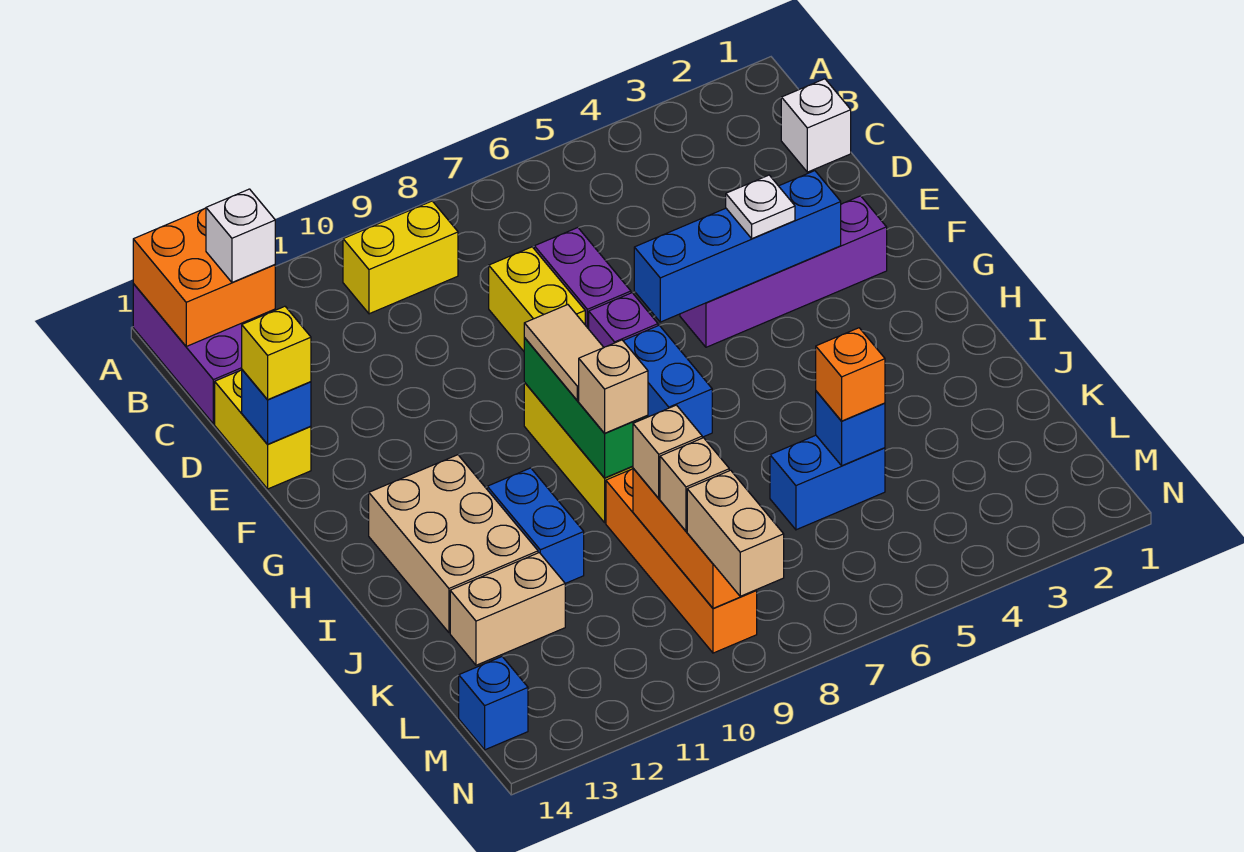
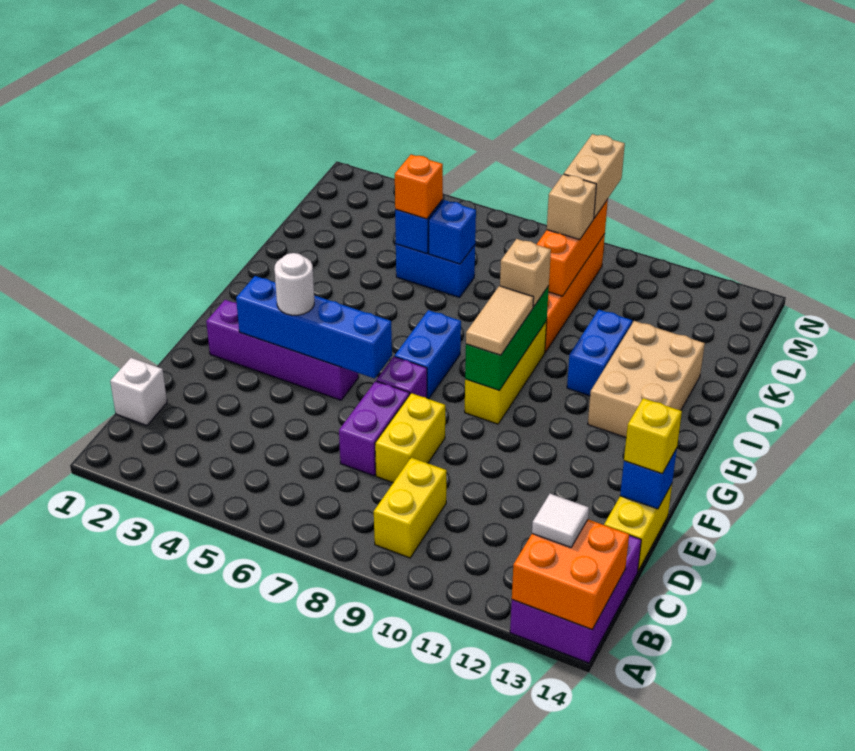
yellow brick B9:B10 level 1 -> yellow brick B9:C9 level 1
white brick B13 level 3 -> white tile B13 level 3
white plate F4 level 3 -> white round brick F4 level 3
tan brick K9 level 3 -> none
tan brick K12:K13 level 1 -> none
blue brick M14 level 1 -> blue brick K6 level 2

